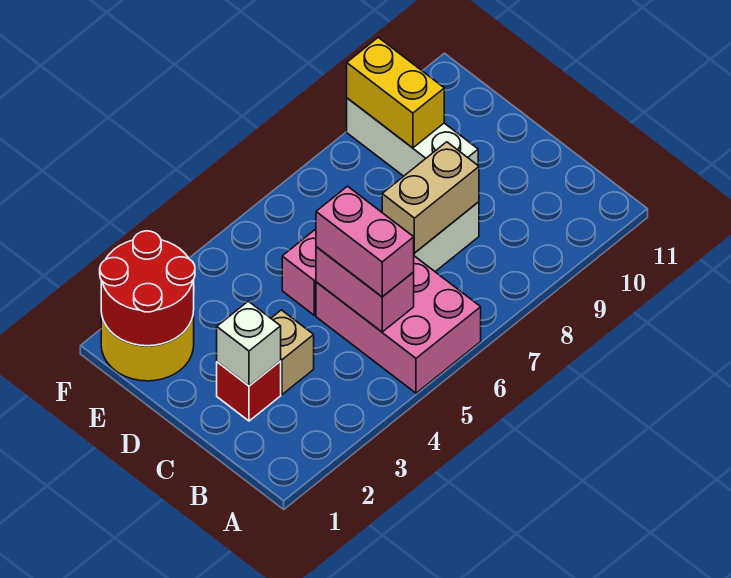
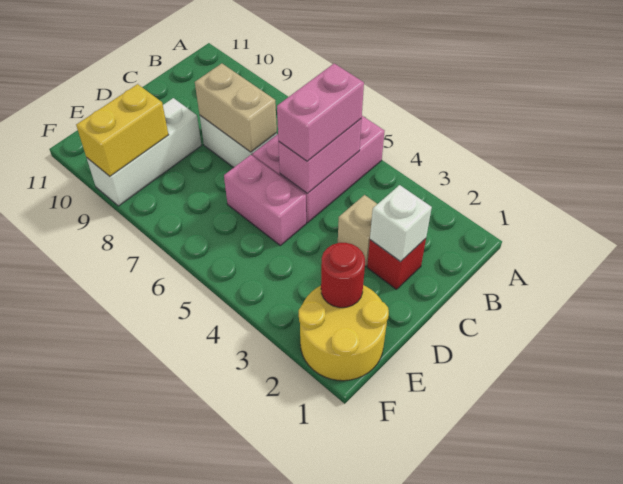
red round brick E1:F2 level 2 -> red round brick E2 level 2

